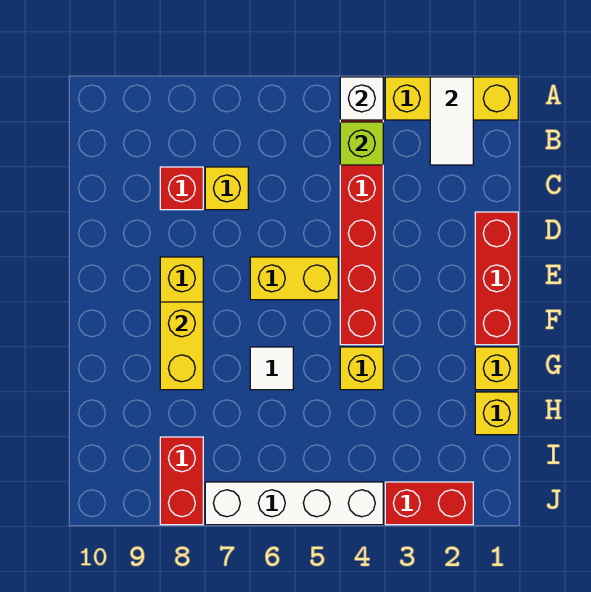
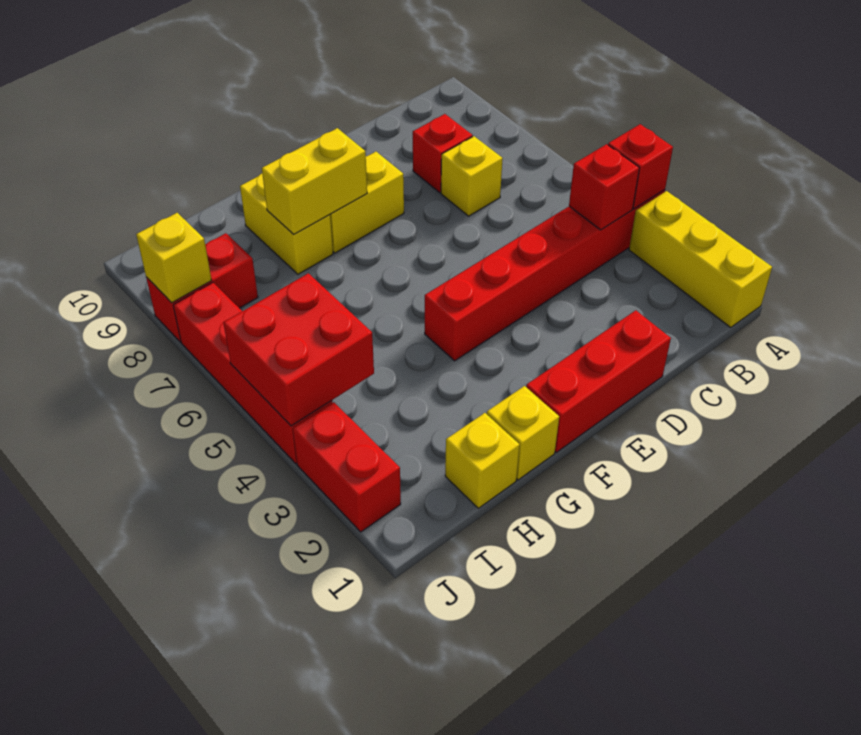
white tile A2:B2 level 2 -> none
white brick A4 level 2 -> red brick A4 level 2
lime brick B4 level 2 -> red brick B4 level 2
yellow brick E5:E6 level 1 -> yellow brick G8:G9 level 1
yellow brick G4 level 1 -> yellow brick J8 level 2
white tile G6 level 1 -> none
none -> red brick I4:J5 level 2
white brick J4:J7 level 1 -> red brick J4:J7 level 1

